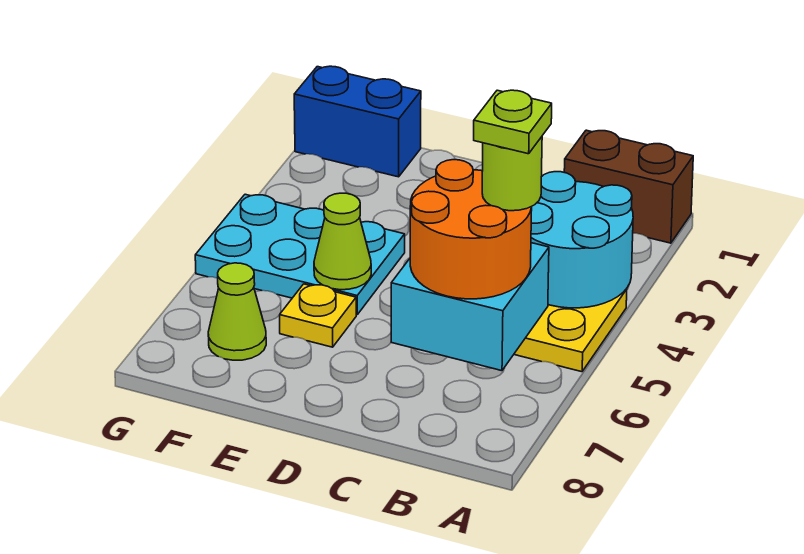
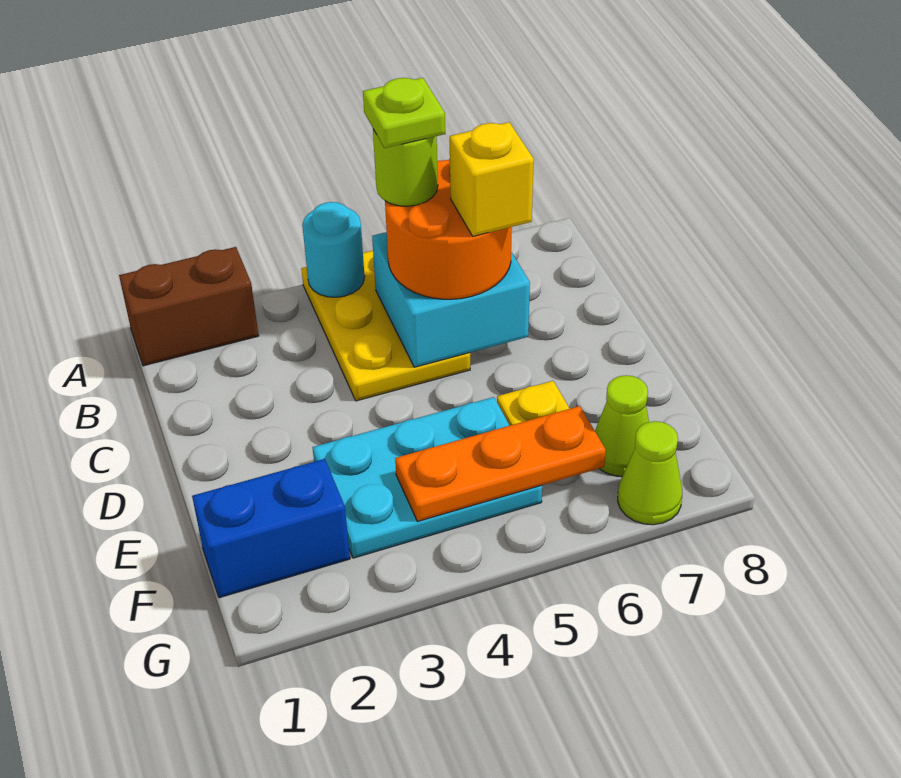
brown brick A1:B1 level 1 -> brown brick A1:A2 level 1
cyan round brick A3:B4 level 2 -> cyan round brick A4 level 2
none -> yellow brick C6 level 4
cyan plate E4:G5 level 1 -> cyan plate E3:F5 level 1
lime cone E5 level 2 -> lime cone G7 level 1
blue brick F1:G1 level 1 -> blue brick F1:F2 level 1
none -> orange plate F4:F6 level 2

